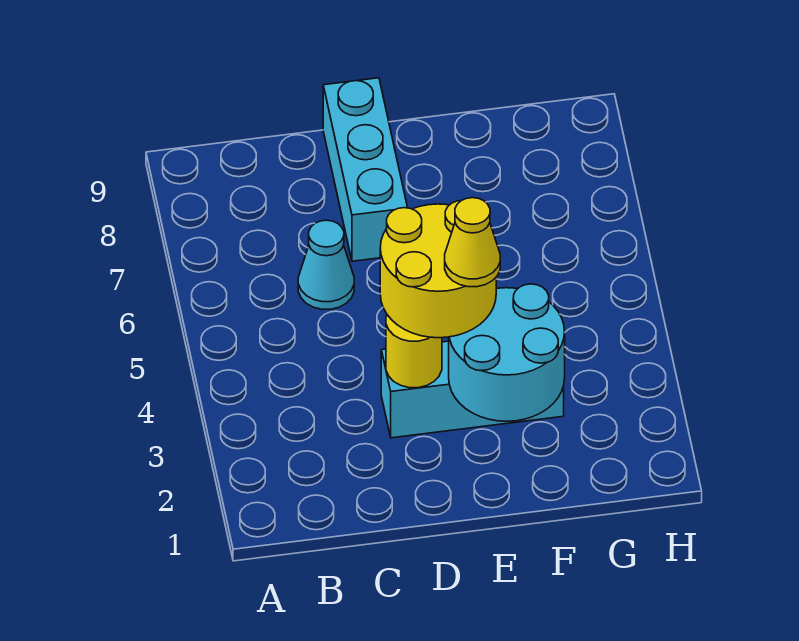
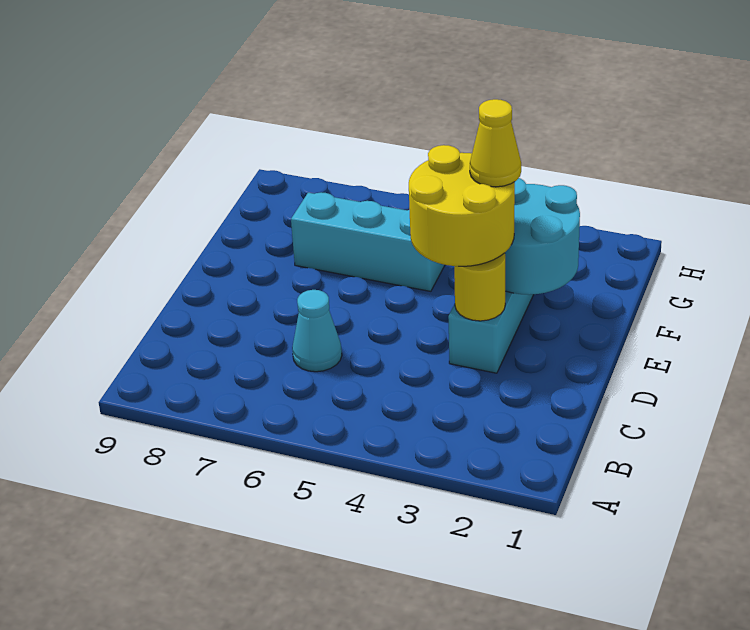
cyan brick D7:D9 level 1 -> cyan brick F5:F7 level 1

